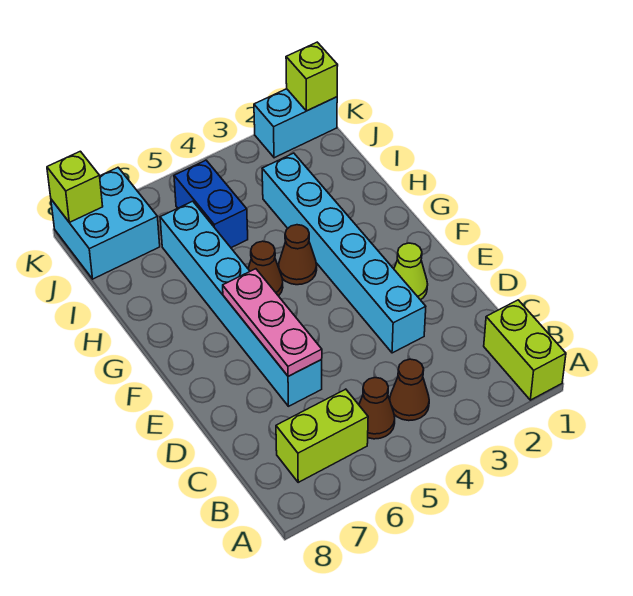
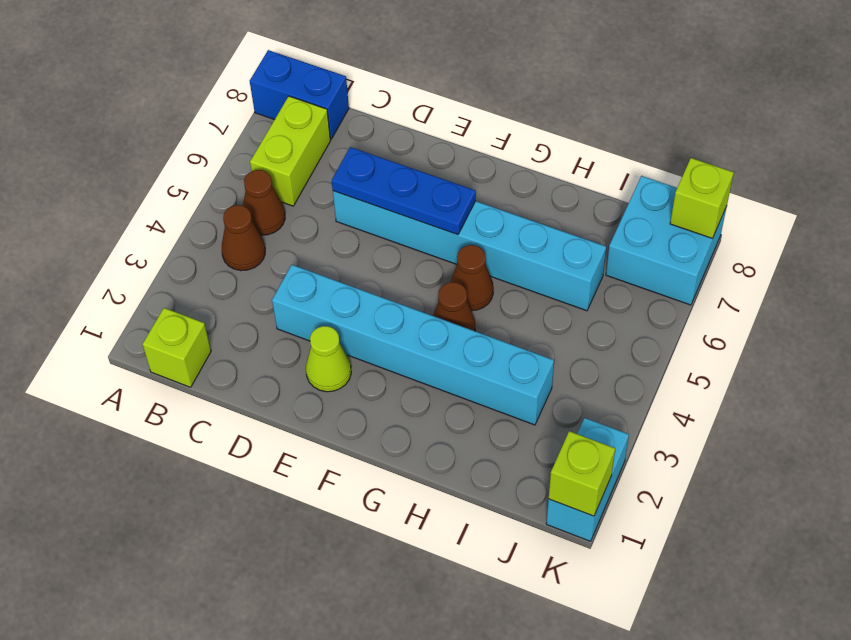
lime brick A1:B1 level 1 -> lime brick B1 level 1
pink plate D6:F6 level 2 -> blue plate D6:F6 level 2
blue brick I5:J5 level 1 -> blue brick A8:B8 level 1

